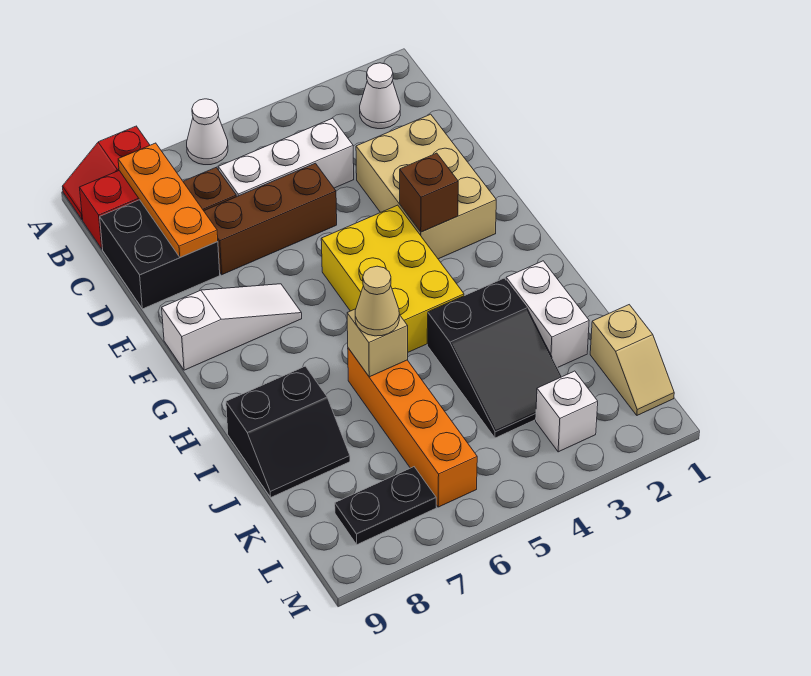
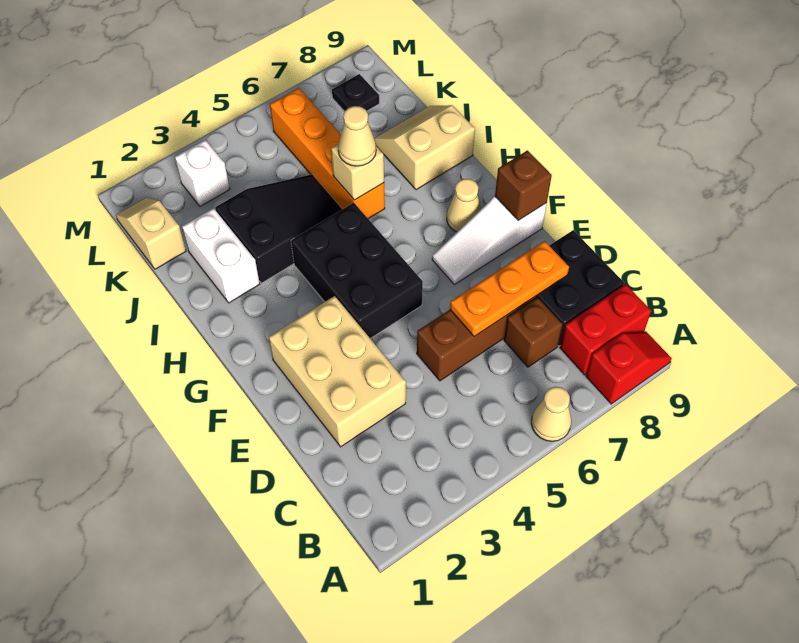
white cone A6 level 1 -> tan cone A6 level 1
white cone B2 level 1 -> none
orange plate B8:D8 level 2 -> orange plate D6:D8 level 2
white brick C4:C6 level 1 -> none
brown brick F3 level 2 -> brown brick F9 level 2
yellow brick F4:H5 level 1 -> black brick F4:H5 level 1
none -> tan cone G8 level 1
black slope I3:K4 level 1 top I -> black slope I3:J5 level 1 top 3
black slope I8:J9 level 1 top I -> tan slope I8:J9 level 1 top I
black plate L7:L8 level 1 -> black plate L8 level 1

